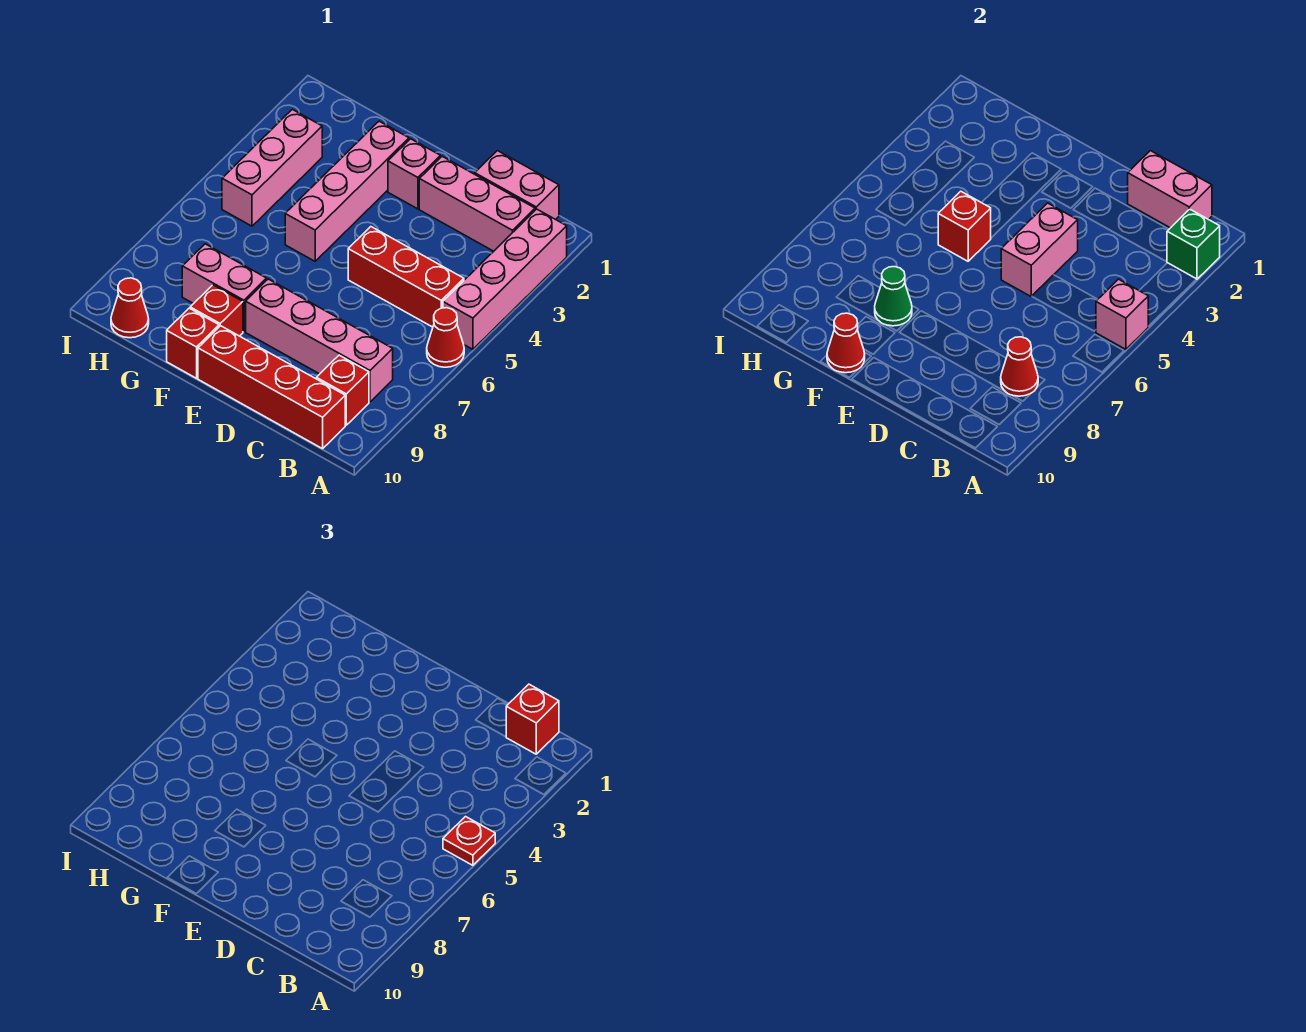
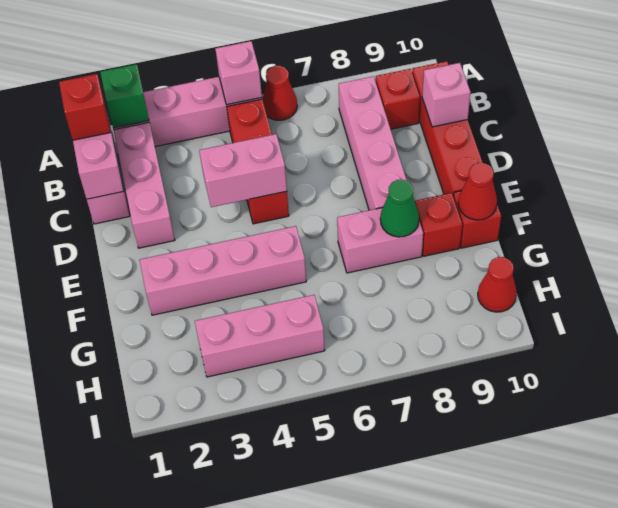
red plate A5 level 3 -> none
red cone B8 level 2 -> none
pink brick E2 level 1 -> pink brick C10 level 2
red brick F5 level 2 -> none
pink brick F8:G8 level 1 -> pink brick F7:F8 level 1

